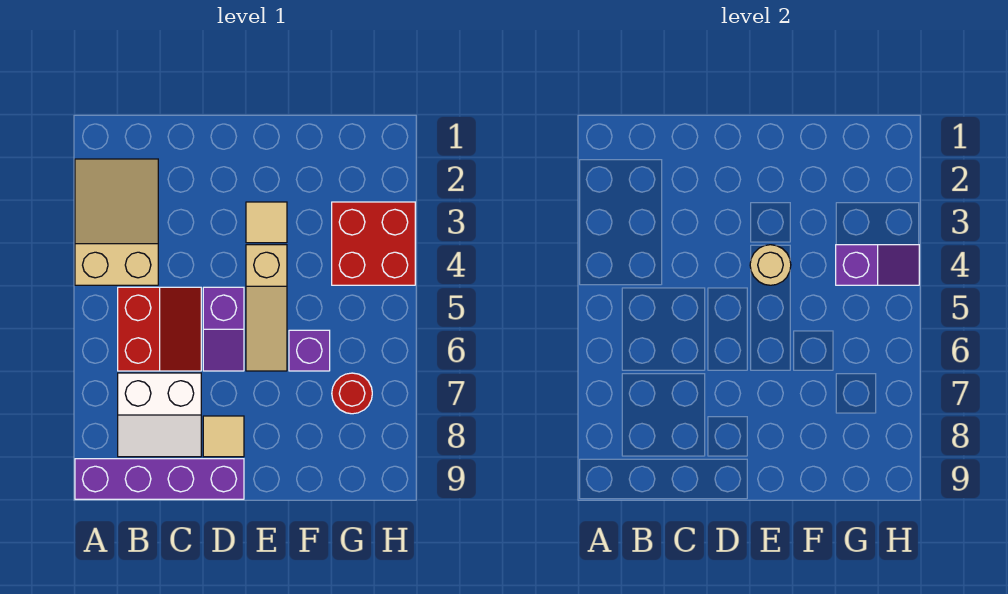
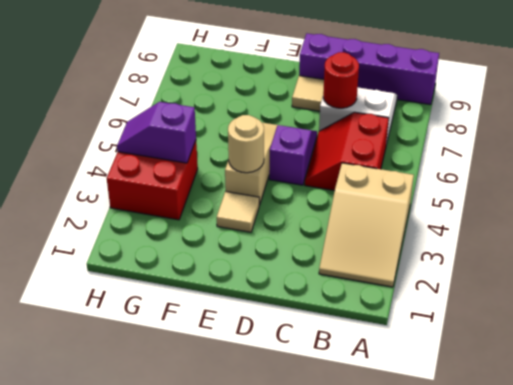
purple brick F6 level 1 -> none
red round brick G7 level 1 -> red round brick C7 level 2

